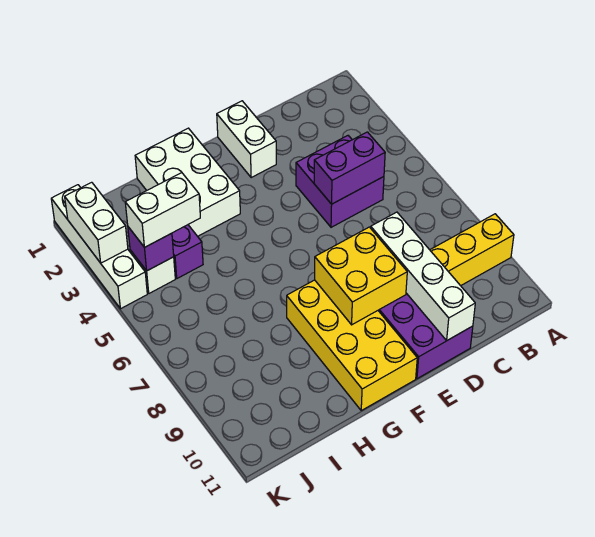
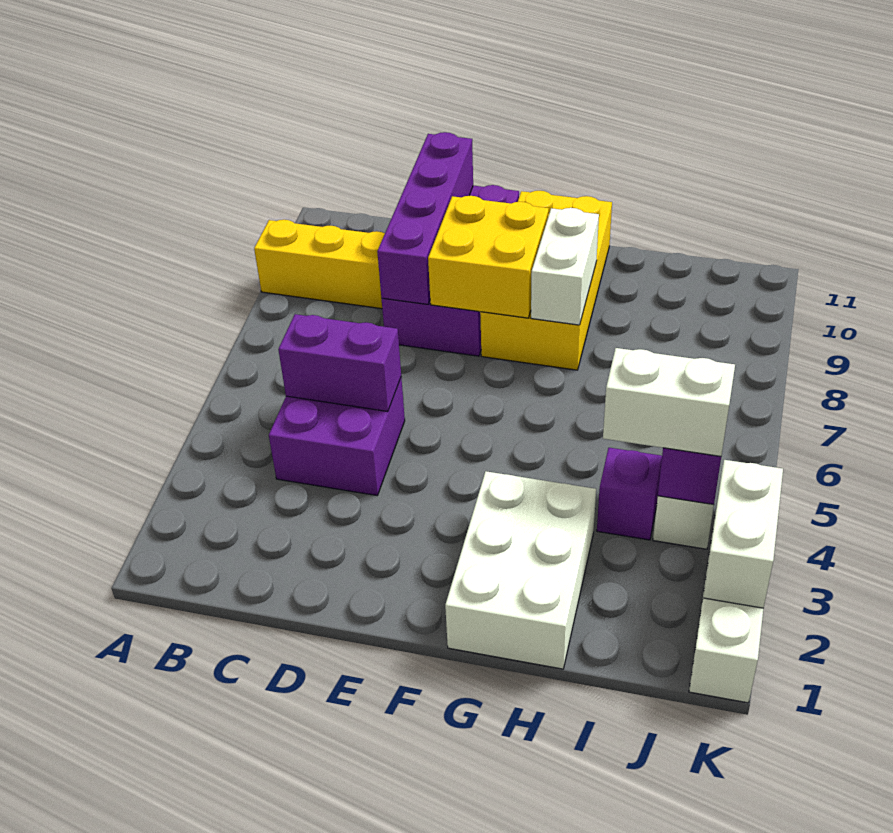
white brick D8:D11 level 2 -> purple brick D8:D11 level 2
white brick E1:E2 level 1 -> white brick G8:G9 level 2

